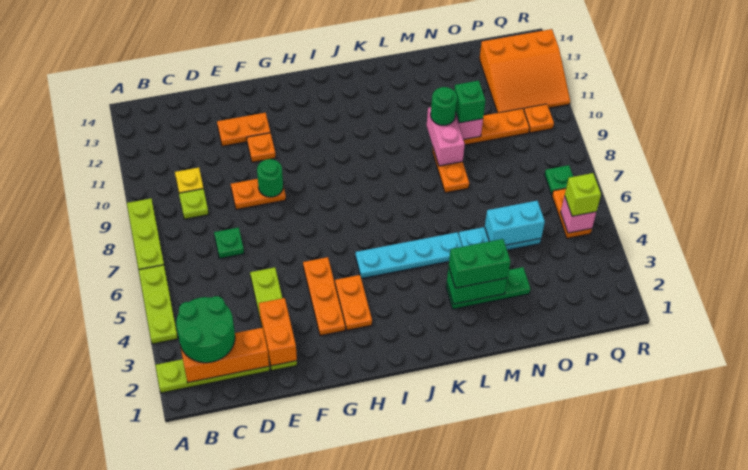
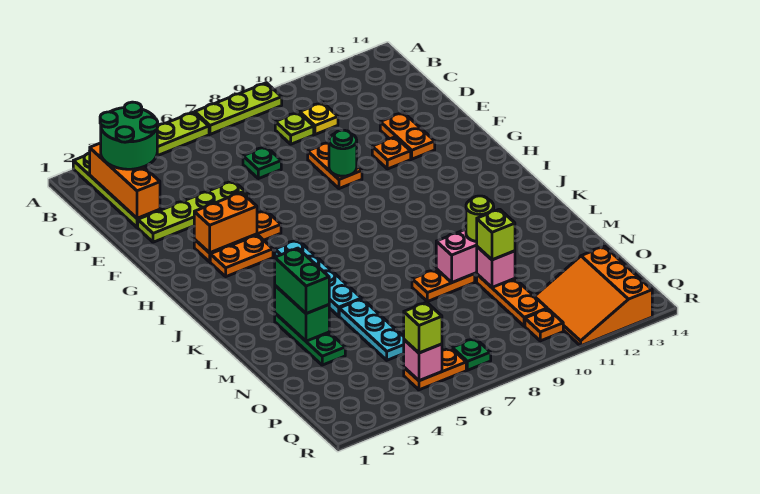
orange brick E2:E3 level 2 -> orange brick G3:G4 level 2
green round brick M10 level 3 -> lime round brick M10 level 3
cyan brick N5:O5 level 2 -> none
green brick N10 level 3 -> lime brick N10 level 3

